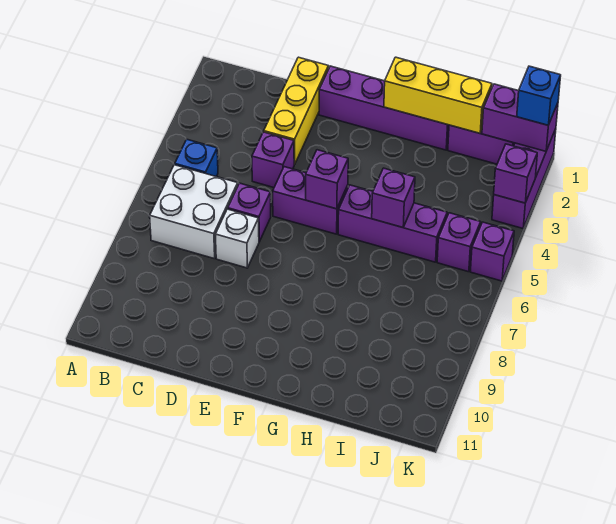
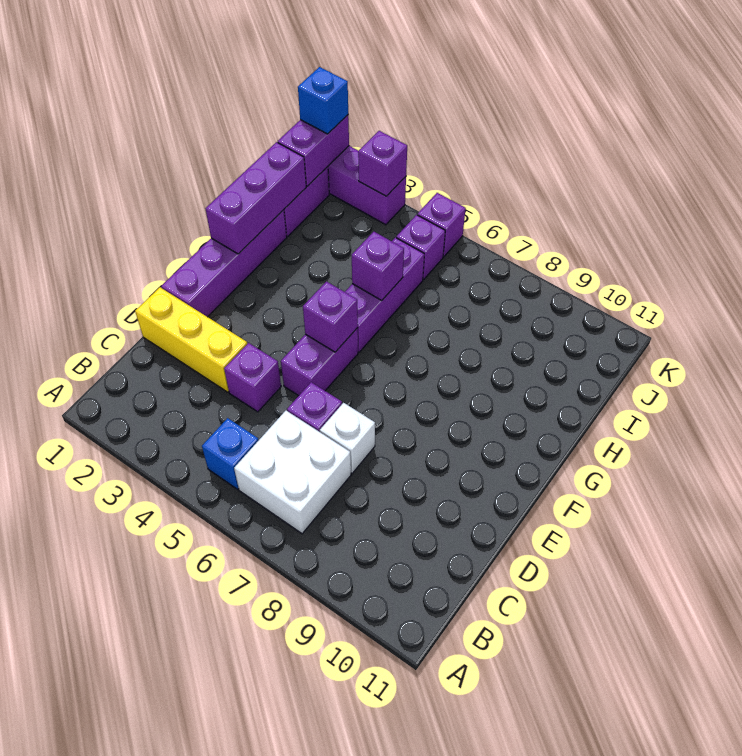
yellow brick G1:I1 level 2 -> purple brick G1:I1 level 2

